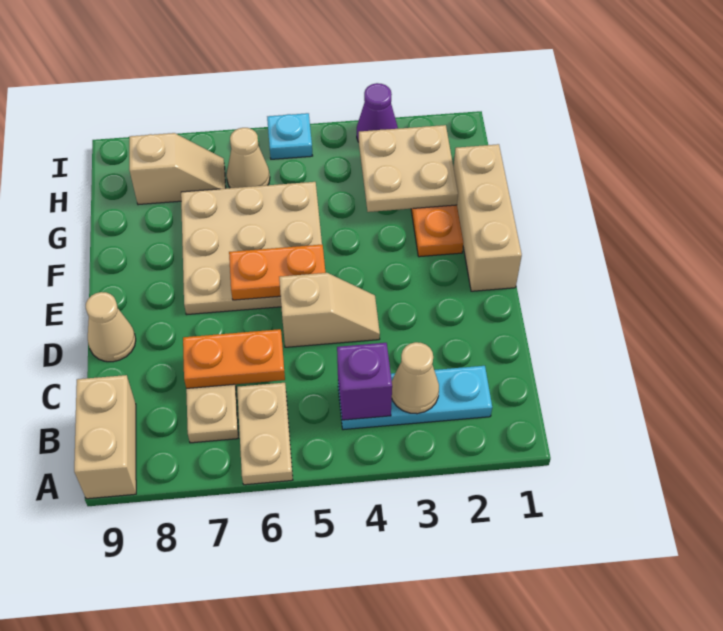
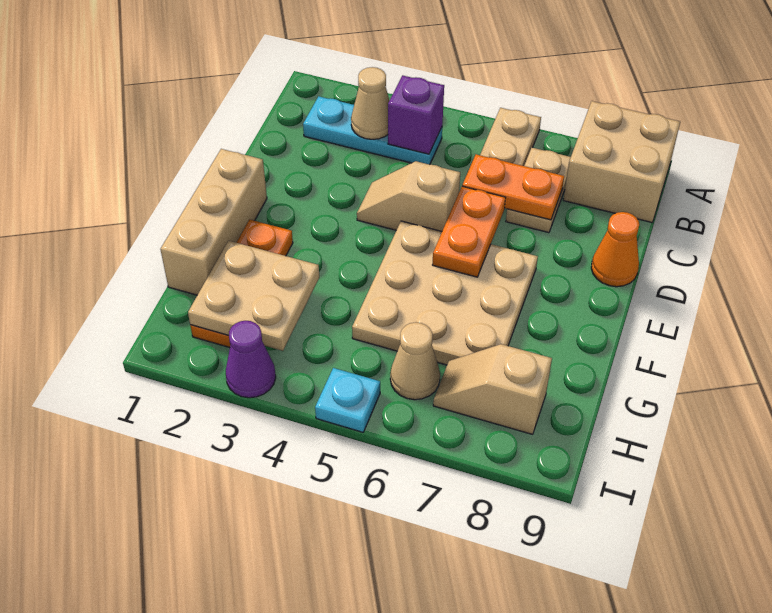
tan brick A9:B9 level 1 -> tan brick A8:B9 level 1
tan cone D9 level 1 -> orange cone D9 level 1
orange plate E5:E6 level 2 -> orange plate D6:E6 level 2

